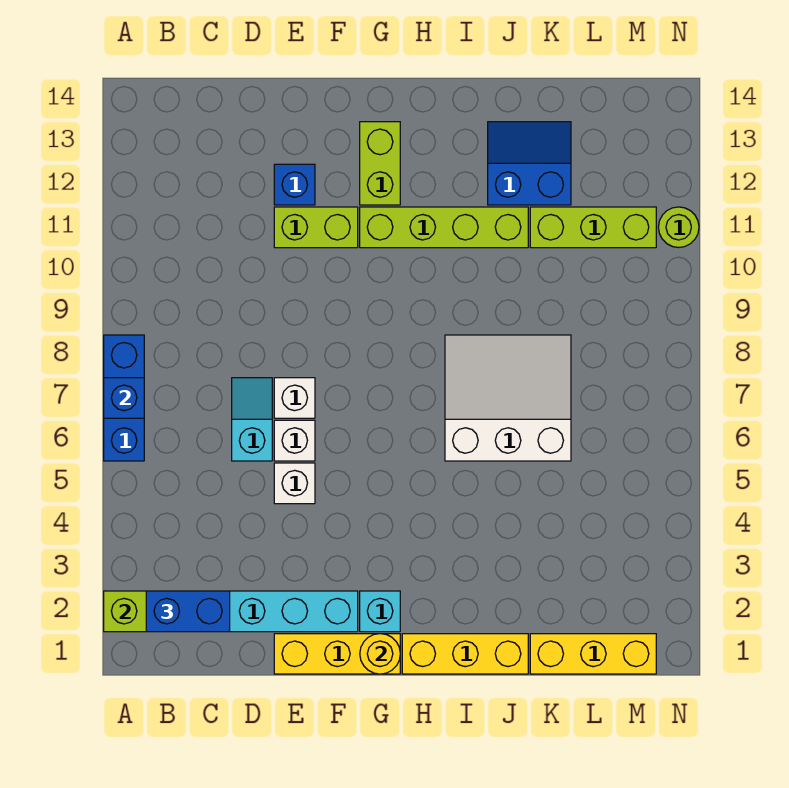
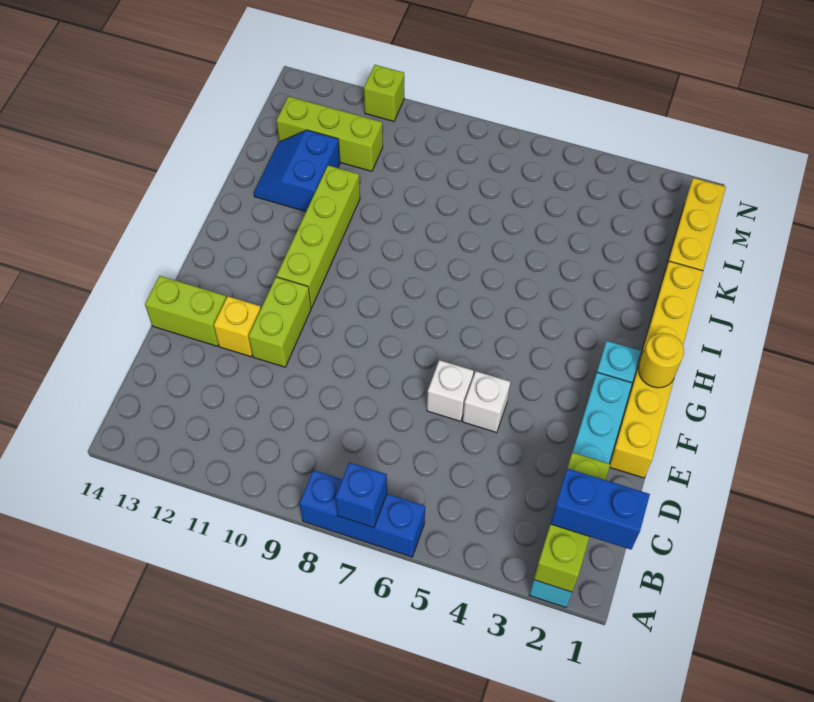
blue brick B2:C2 level 3 -> blue brick B1:B2 level 3
cyan slope D6:D7 level 1 top 6 -> none
white brick E7 level 1 -> none
blue brick E12 level 1 -> yellow brick E12 level 1
lime brick G12:G13 level 1 -> lime brick E13:E14 level 1
white slope I6:K8 level 1 top 6 -> none
lime brick K11:M11 level 1 -> lime brick L11:L13 level 1
lime round brick N11 level 1 -> lime brick N11 level 1

